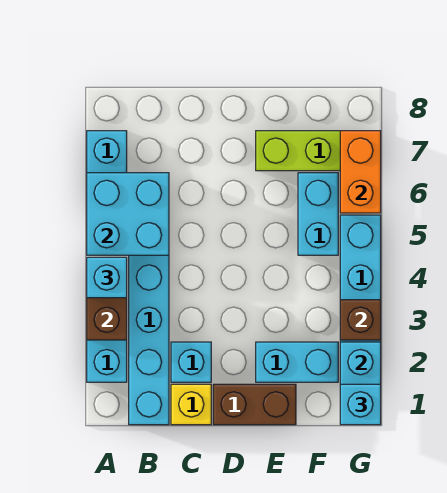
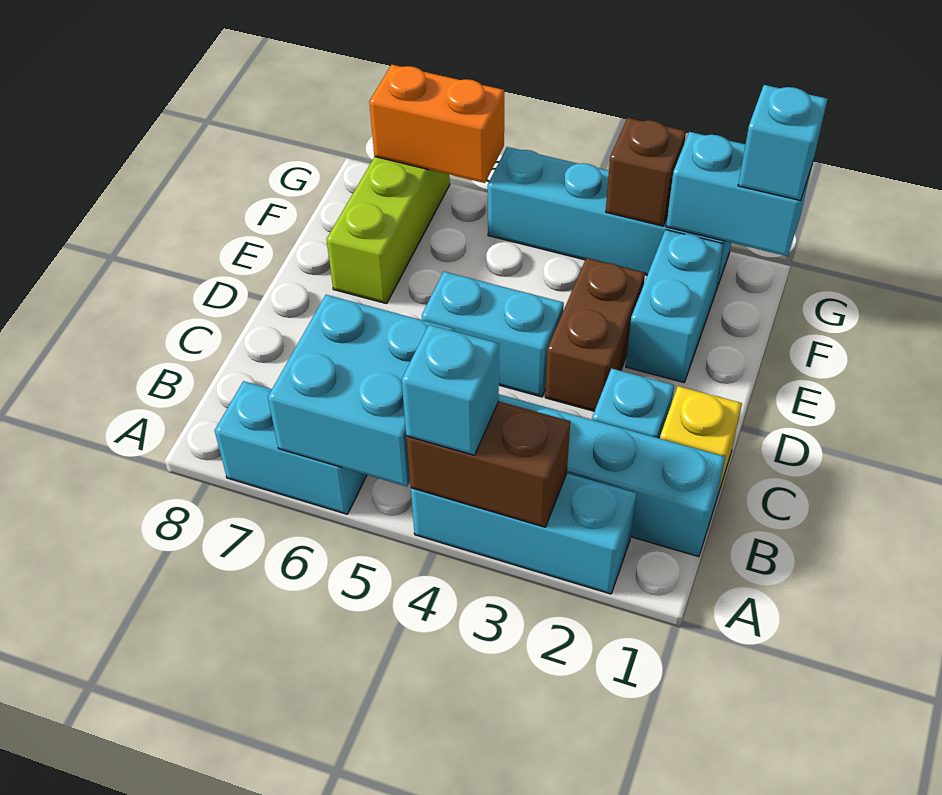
brown brick D1:E1 level 1 -> brown brick D3:E3 level 1
cyan brick F5:F6 level 1 -> cyan brick D4:D5 level 1

